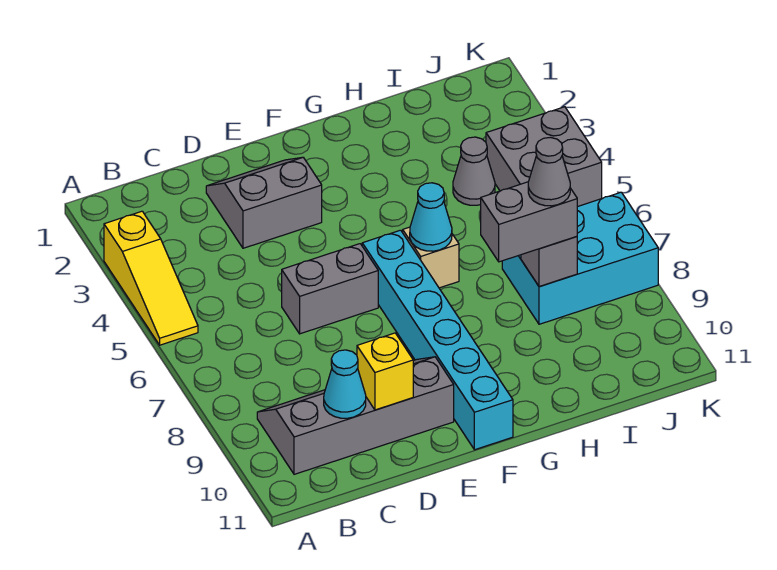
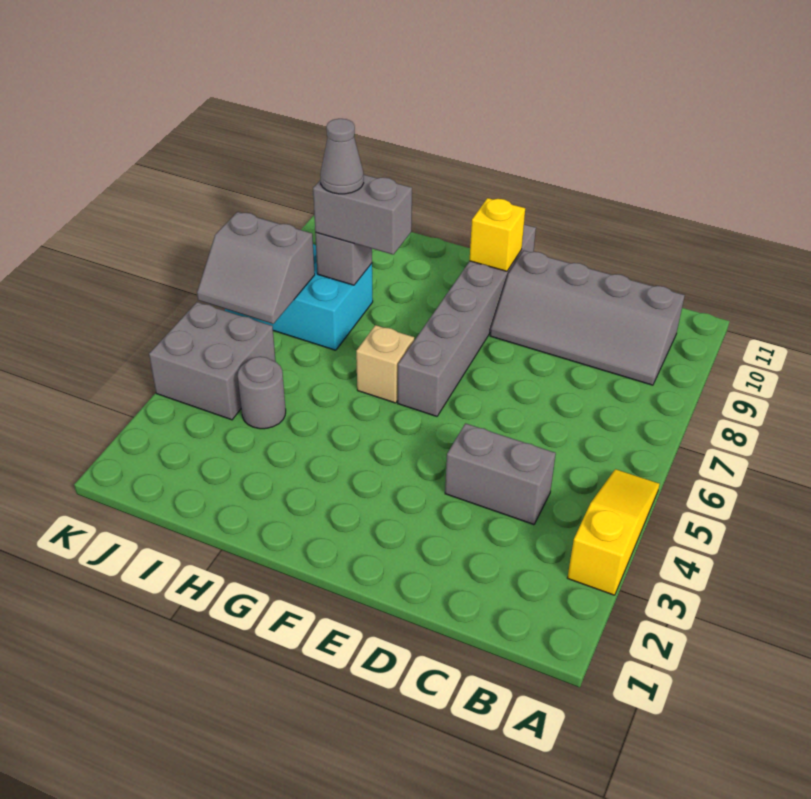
cyan cone C10 level 2 -> none
grey slope D2:E3 level 1 top 3 -> grey slope J6:K7 level 2 top 7
grey brick D6:E6 level 1 -> grey brick C4:D4 level 1
yellow brick D10 level 2 -> yellow brick F10 level 2
cyan brick F6:F11 level 1 -> grey brick F6:F11 level 1
cyan cone G6 level 2 -> none
grey cone I4 level 1 -> grey round brick I4 level 1

